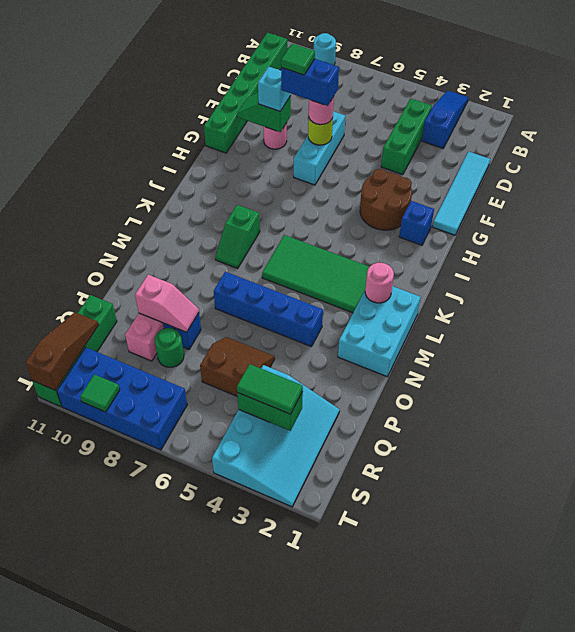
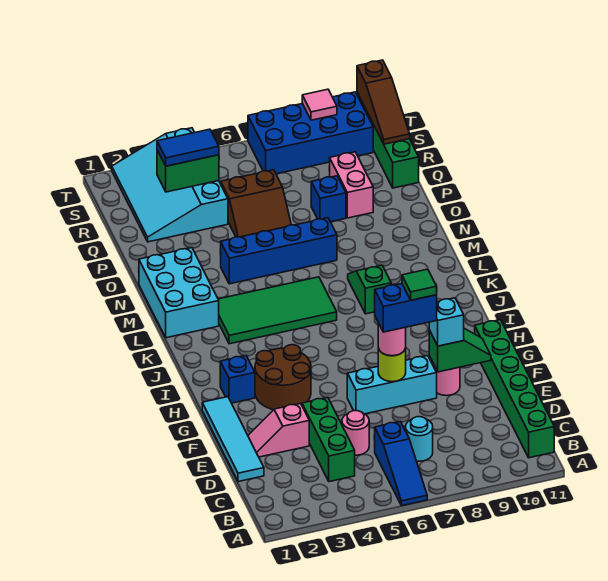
blue slope A3:C3 level 1 top C -> blue slope A6:C6 level 1 top C
cyan round brick A9 level 1 -> cyan round brick C7 level 1
cyan brick E7:G7 level 1 -> cyan brick F6:F8 level 1
pink round brick L2 level 2 -> pink round brick D5 level 1
pink slope P8:P9 level 2 top 9 -> pink slope E2:E3 level 1 top 3
green round brick Q8 level 1 -> none
green tile R3:R4 level 3 -> blue tile R3:R4 level 3
green tile T9 level 2 -> pink tile T9 level 2

